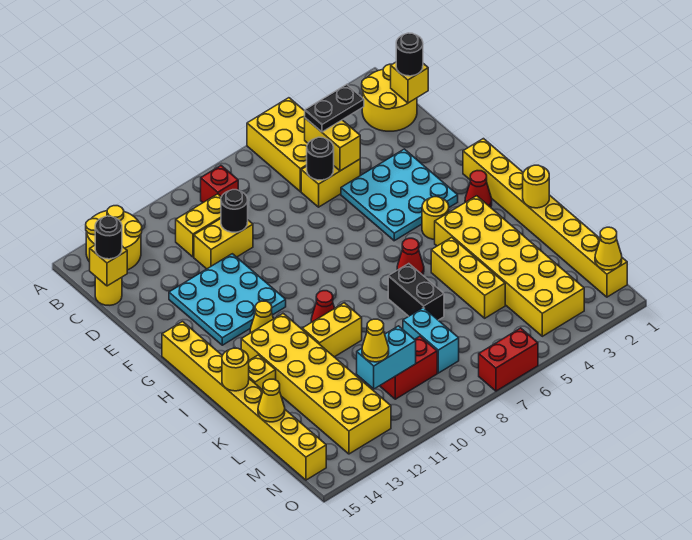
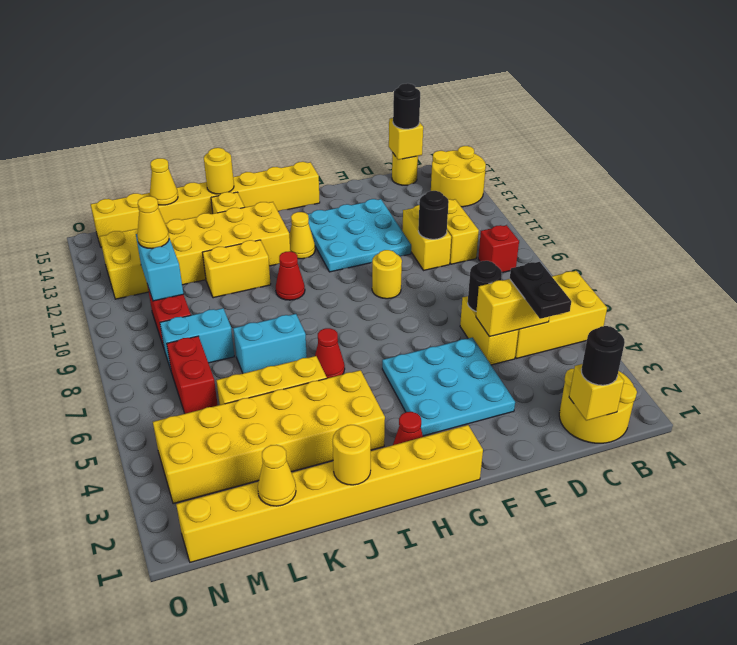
yellow round brick H4 level 1 -> yellow round brick F9 level 1
black brick J7:K7 level 1 -> cyan brick J7:K7 level 1
yellow brick J10:J11 level 1 -> yellow brick J11:K11 level 1
yellow cone N1 level 2 -> yellow cone L1 level 2
red brick O6:O7 level 1 -> red brick M6:M7 level 1

